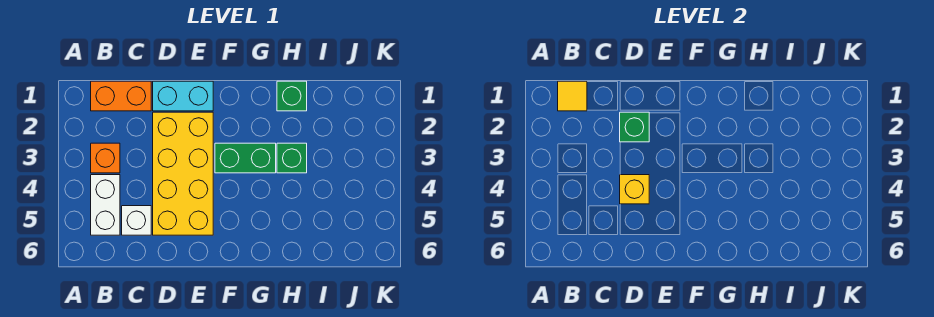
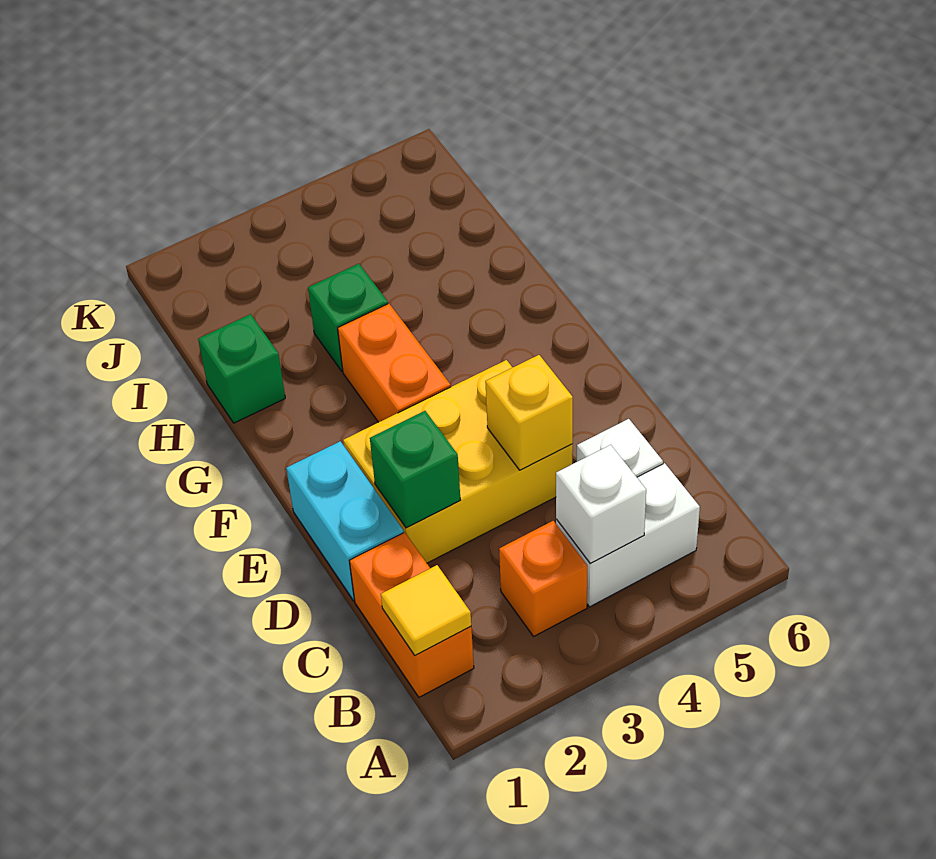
none -> white brick B4 level 2
yellow brick D2:E5 level 1 -> yellow brick D2:E4 level 1
green brick F3:G3 level 1 -> orange brick F3:G3 level 1

